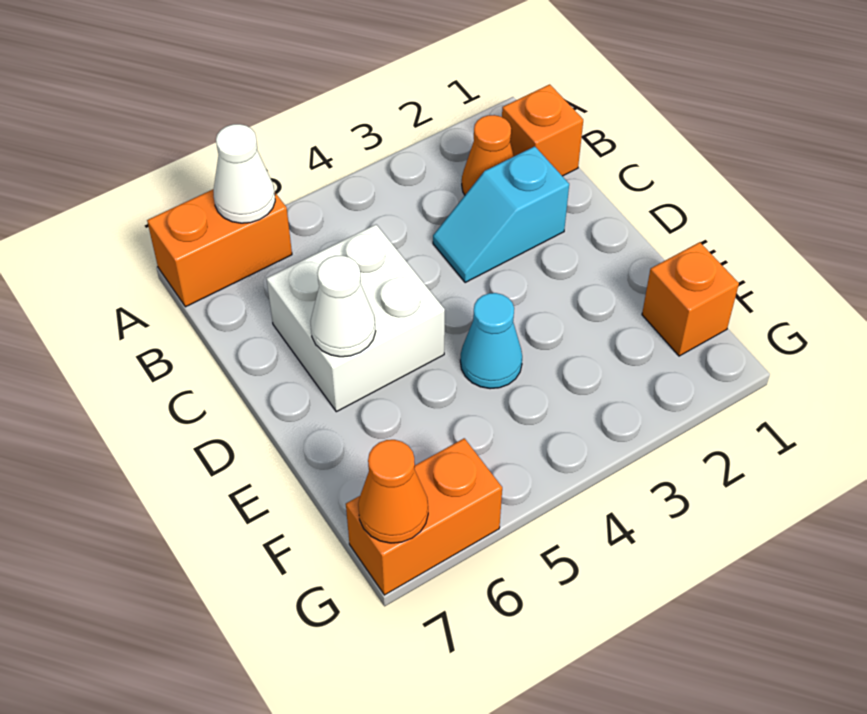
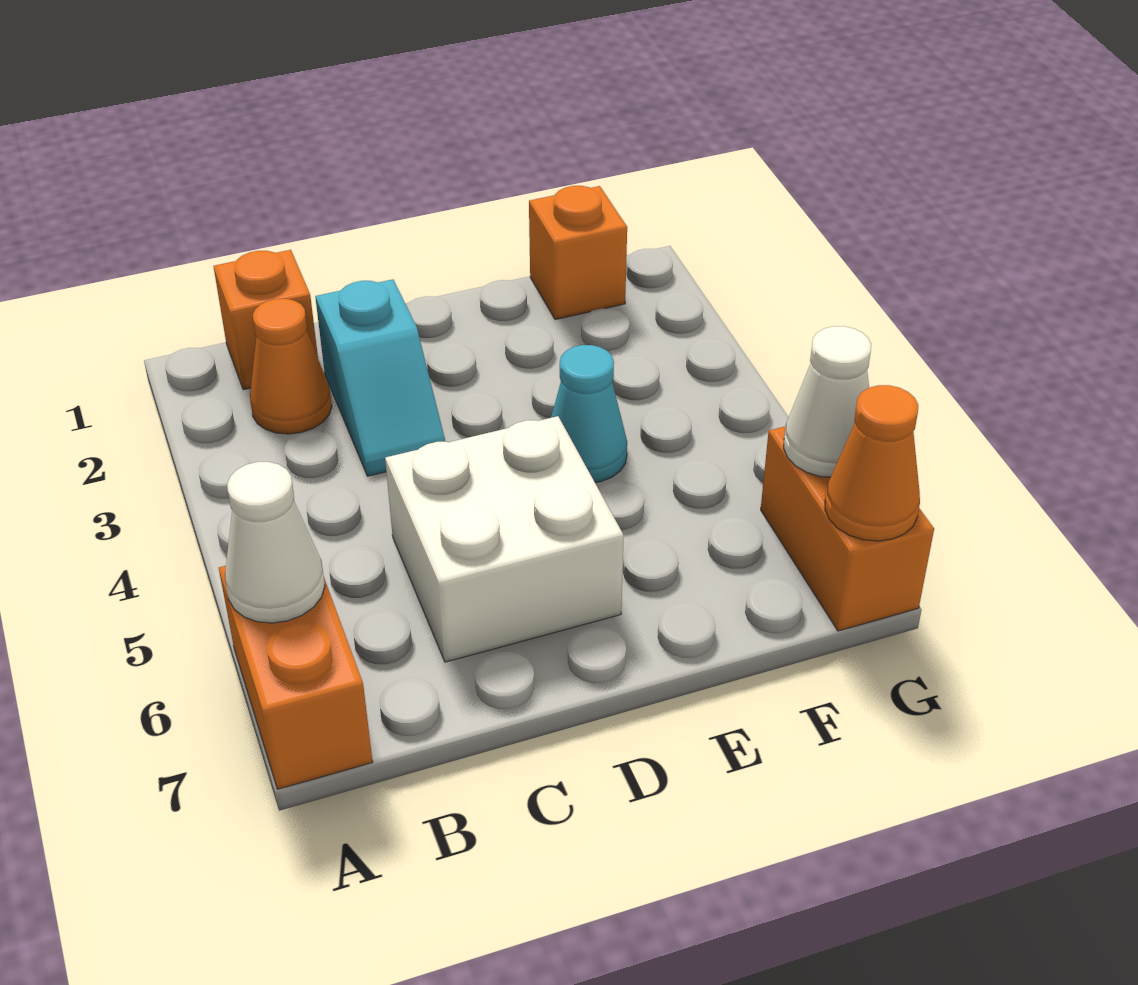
white cone D6 level 2 -> white cone G6 level 2

